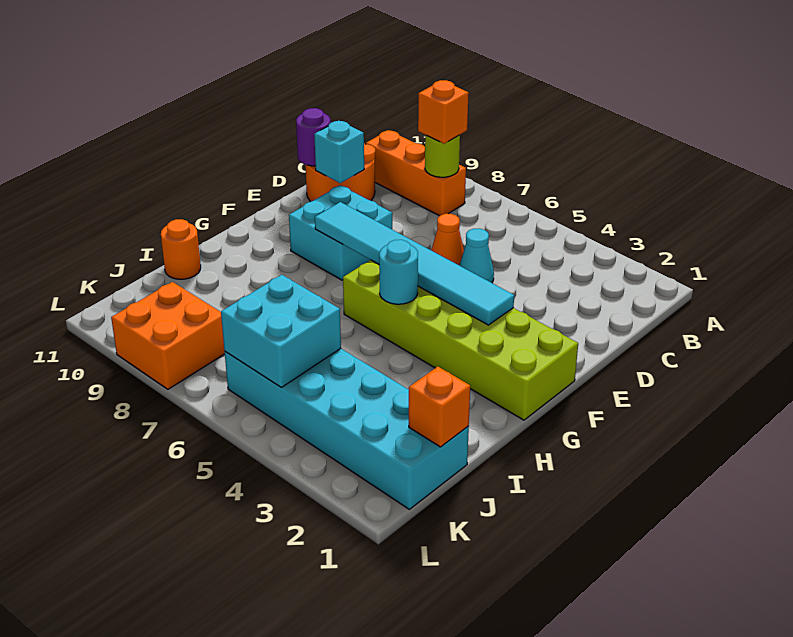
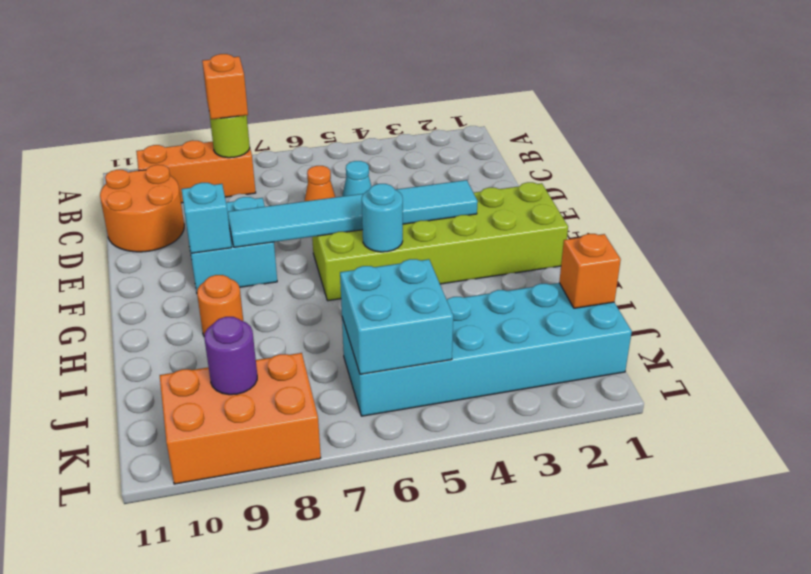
cyan brick D10 level 2 -> cyan brick F9 level 2
purple round brick D11 level 2 -> purple round brick K9 level 2
orange round brick I11 level 1 -> orange round brick H9 level 1
orange brick K8:L9 level 1 -> orange brick K8:L10 level 1

